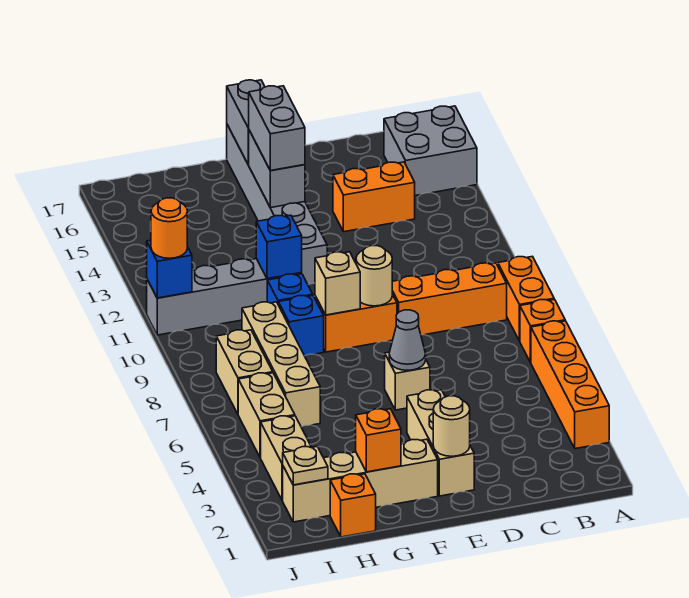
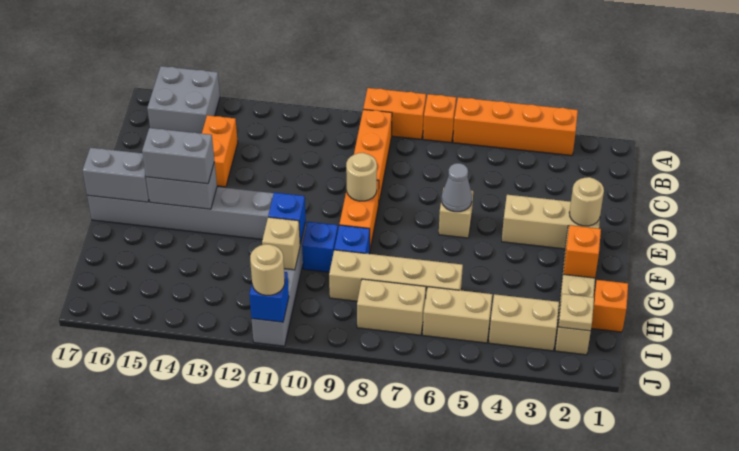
tan brick F9 level 2 -> tan brick H11 level 2
orange round brick J11 level 3 -> tan round brick J11 level 3

